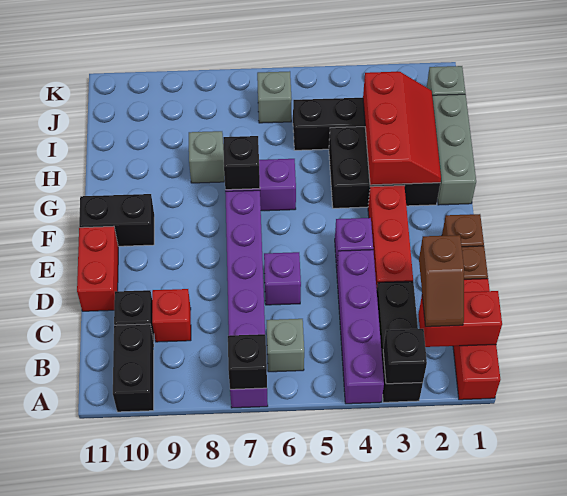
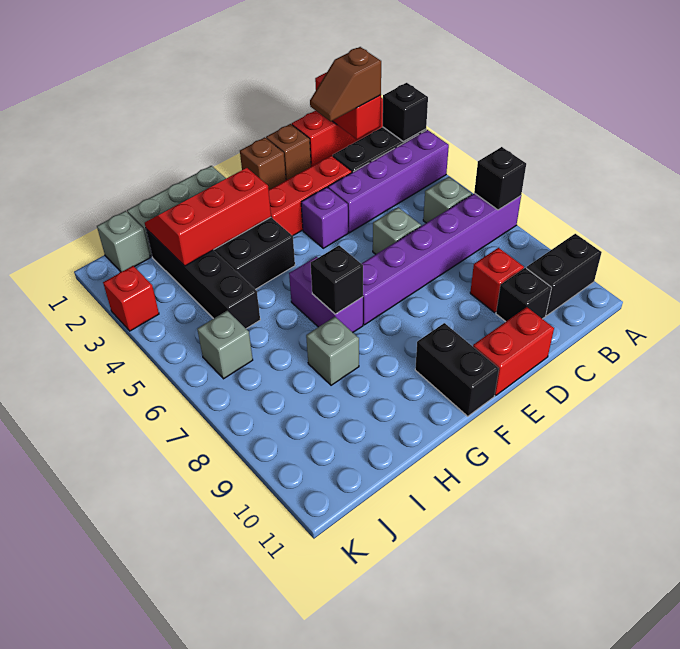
brown slope B2:C2 level 3 top C -> brown slope B2:C2 level 3 top B
purple brick D6 level 1 -> grey brick D6 level 1
none -> red brick K3 level 1

